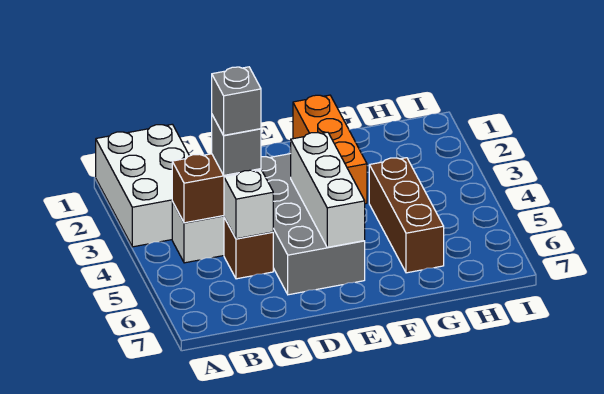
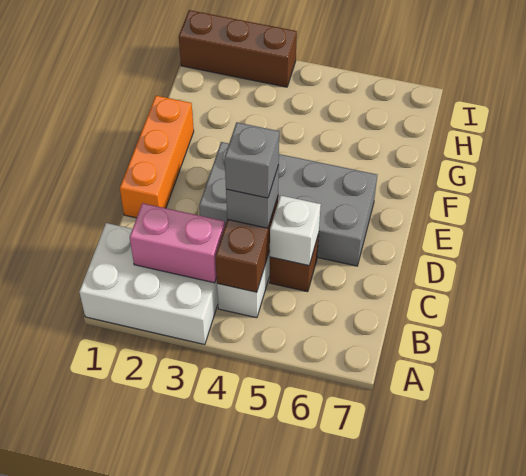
none -> pink brick B2:B3 level 2
white brick E4:E6 level 2 -> none
orange brick F1:F3 level 1 -> orange brick D1:F1 level 1
brown brick G4:G6 level 1 -> brown brick I1:I3 level 1

